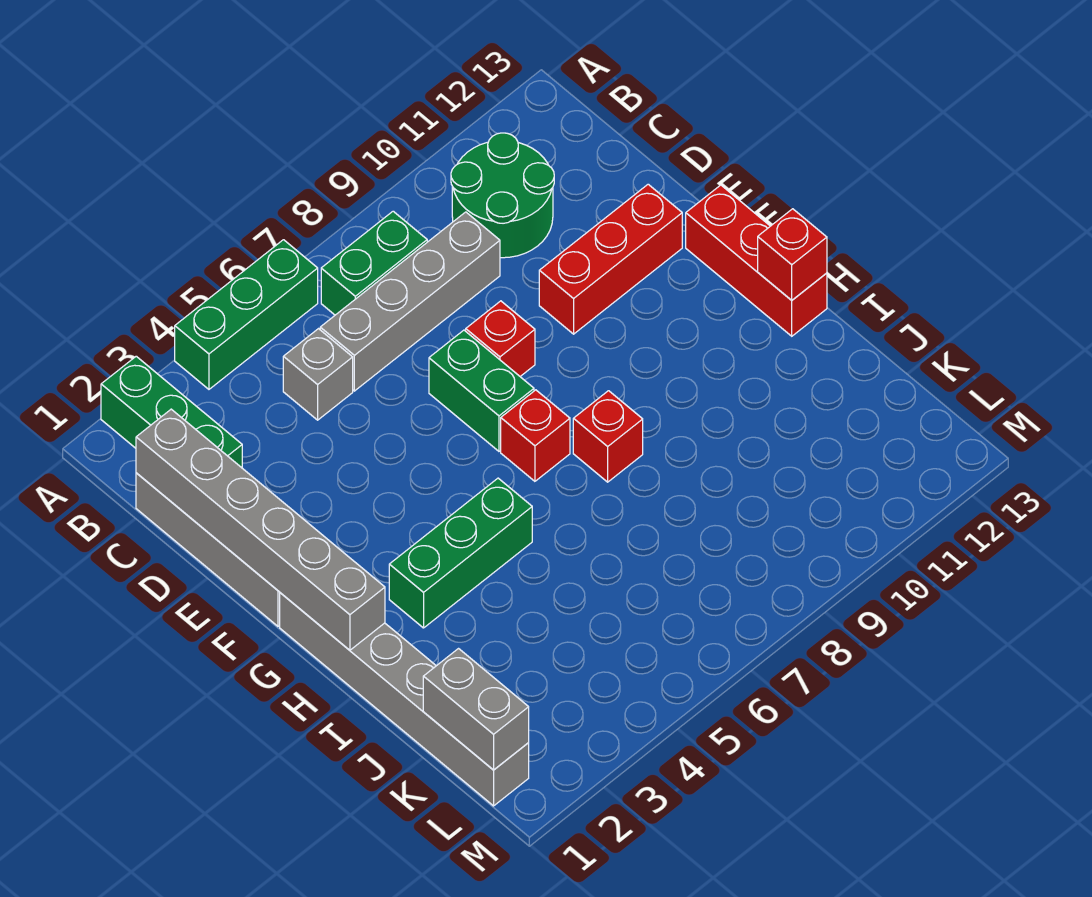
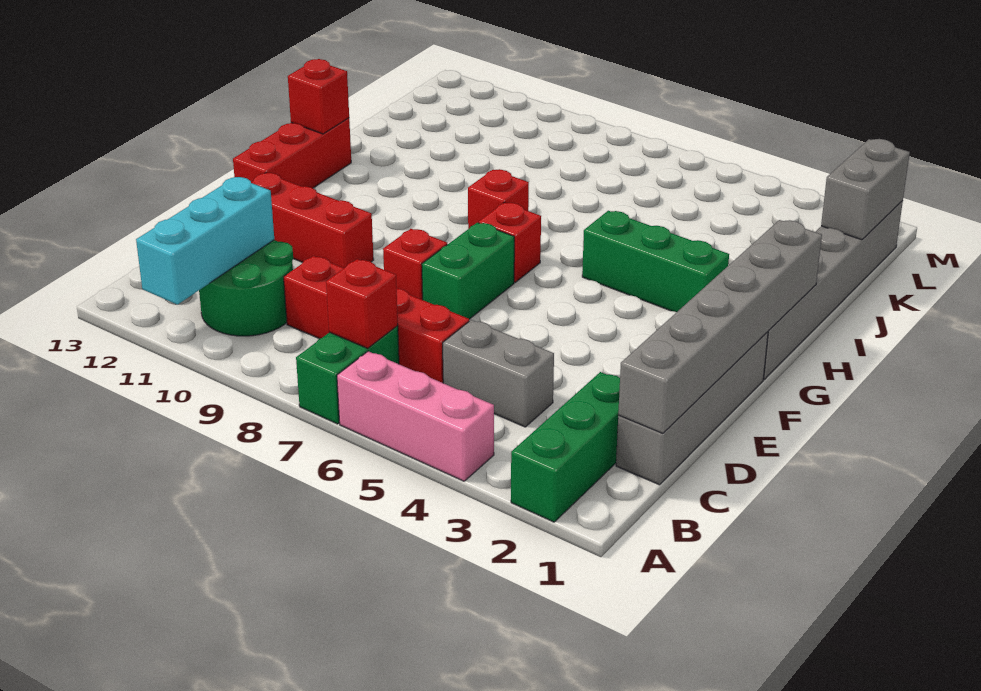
green brick A4:A6 level 1 -> pink brick A4:A6 level 1
none -> cyan brick A11:C11 level 2
green brick B7:B8 level 1 -> green brick A7:B7 level 1
none -> red brick B7 level 2
grey brick C5 level 1 -> grey brick C4:C5 level 1
grey brick C6:C9 level 1 -> red brick C6:C9 level 1

